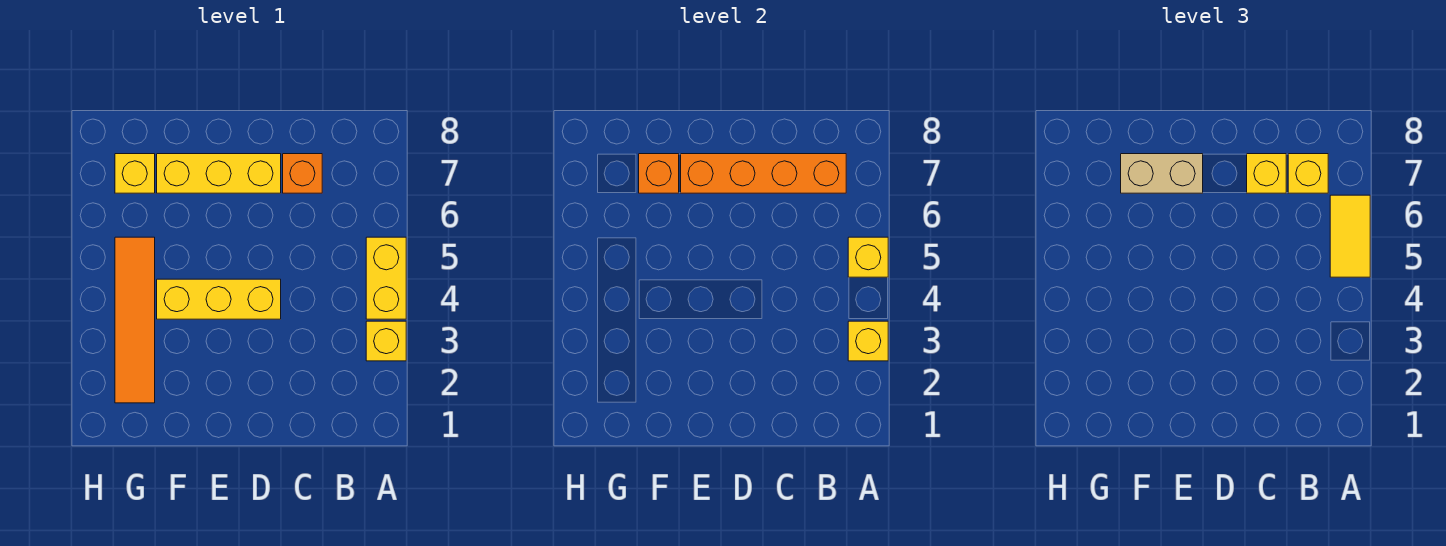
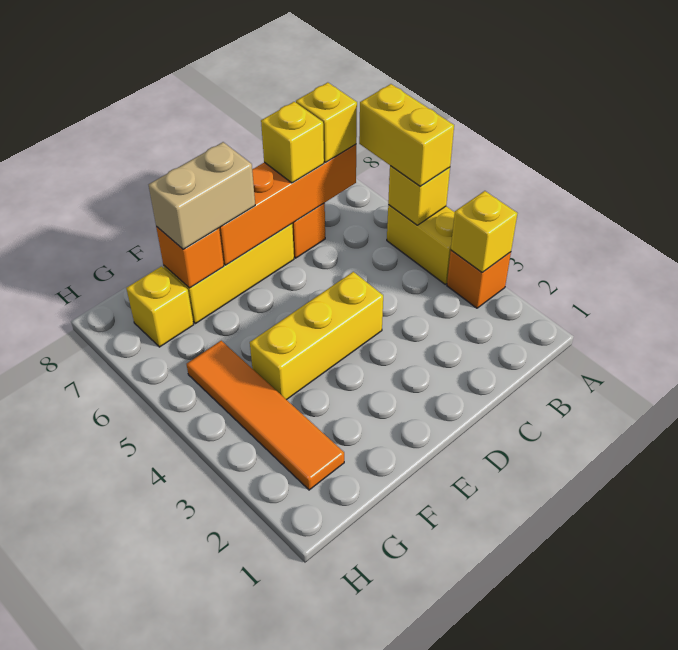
yellow brick A3 level 1 -> orange brick A3 level 1
yellow tile A5:A6 level 3 -> yellow brick A5:A6 level 3

